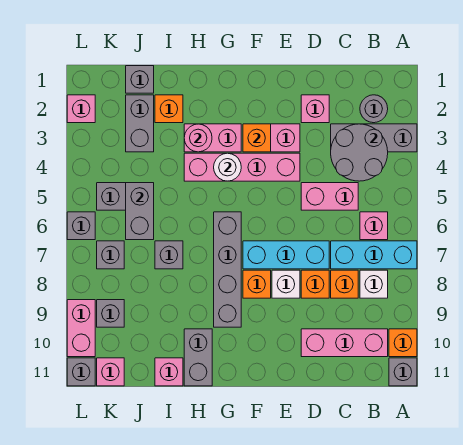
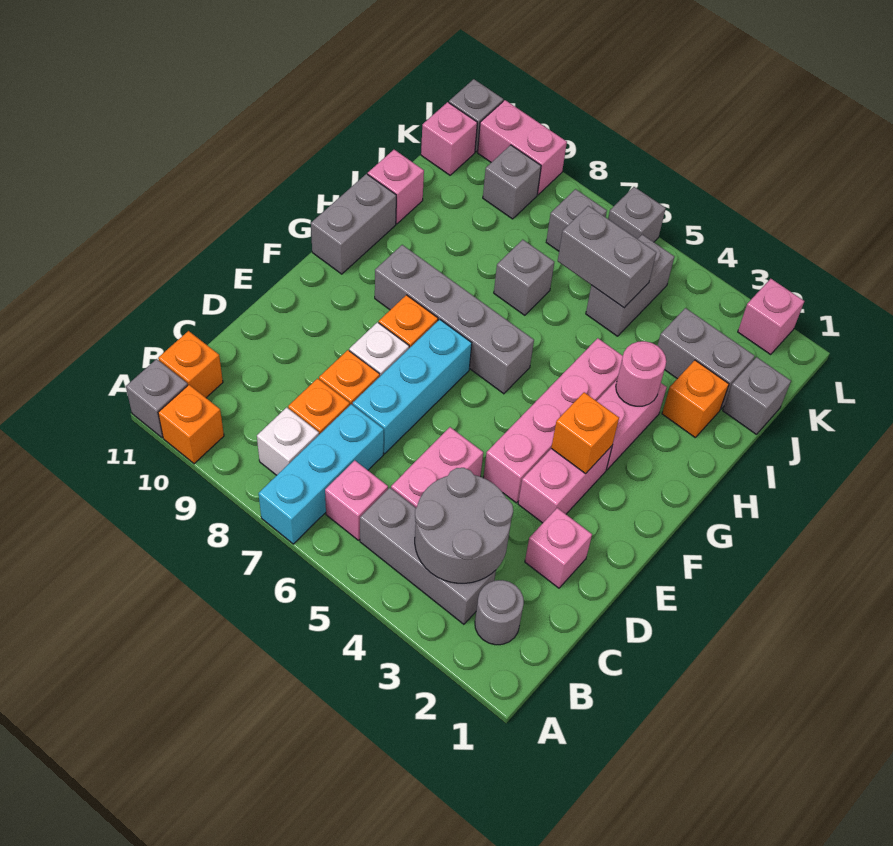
grey brick A3:C3 level 1 -> grey brick B3:B5 level 1
pink brick B10:D10 level 1 -> none
none -> orange brick B11 level 1
white round brick G4 level 2 -> none
grey brick H10:H11 level 1 -> grey brick G11:H11 level 1

